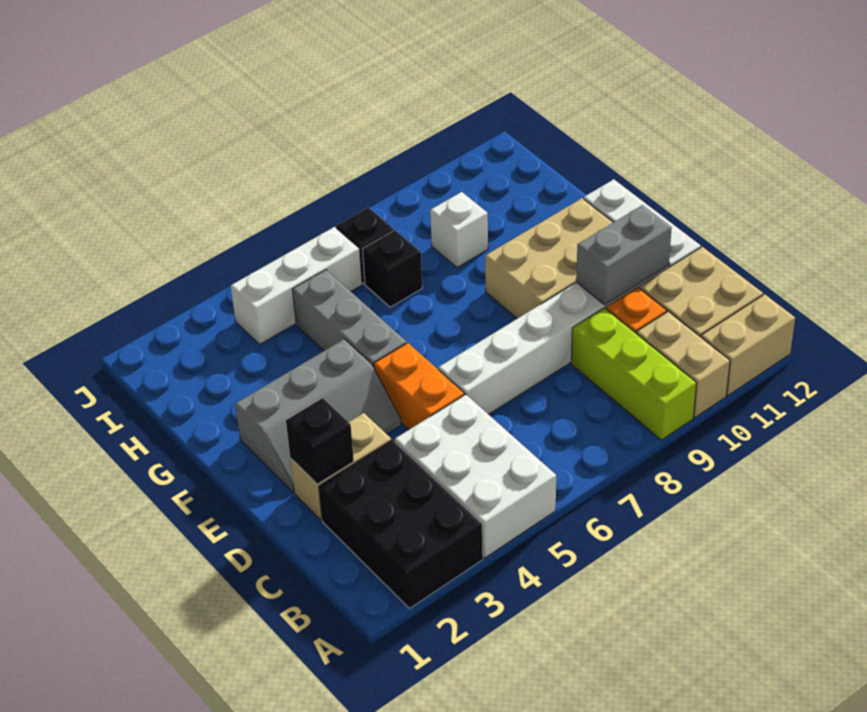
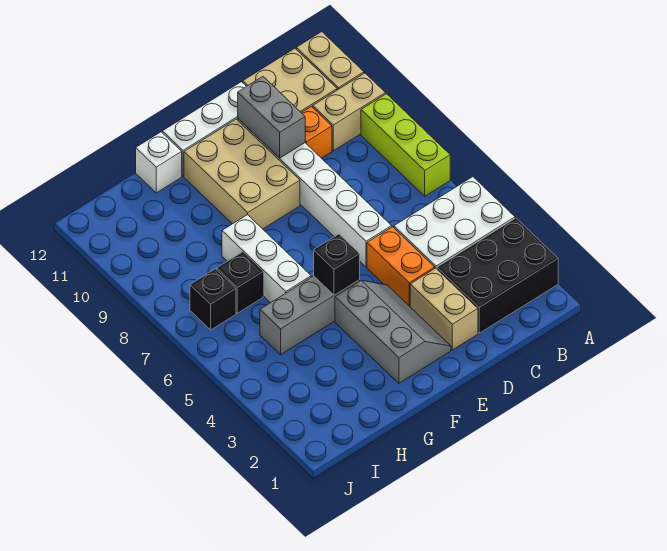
lime brick A9:C9 level 1 -> lime brick A7:A9 level 1
black brick D2 level 2 -> black brick F5 level 2
orange brick D5:E5 level 1 -> orange brick D4:D5 level 1
white brick H9 level 1 -> white brick G12 level 1
white brick I4:I6 level 1 -> white brick G6:G8 level 1

